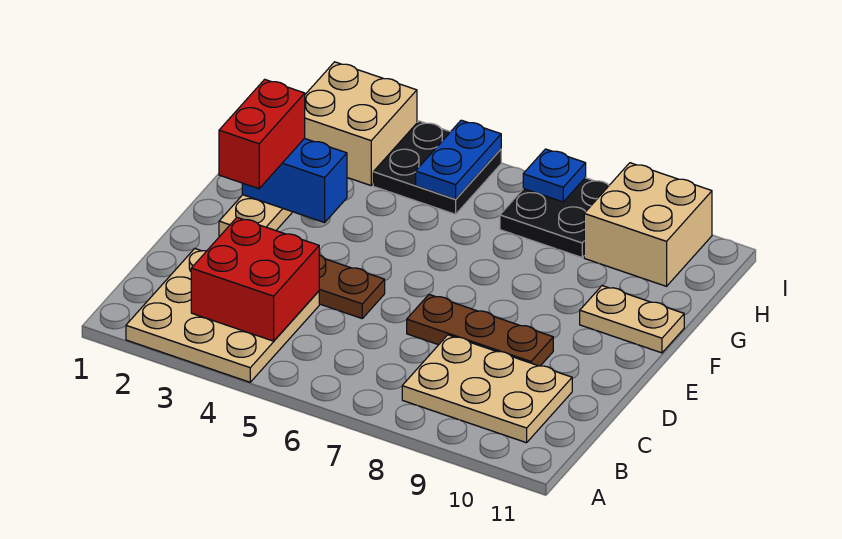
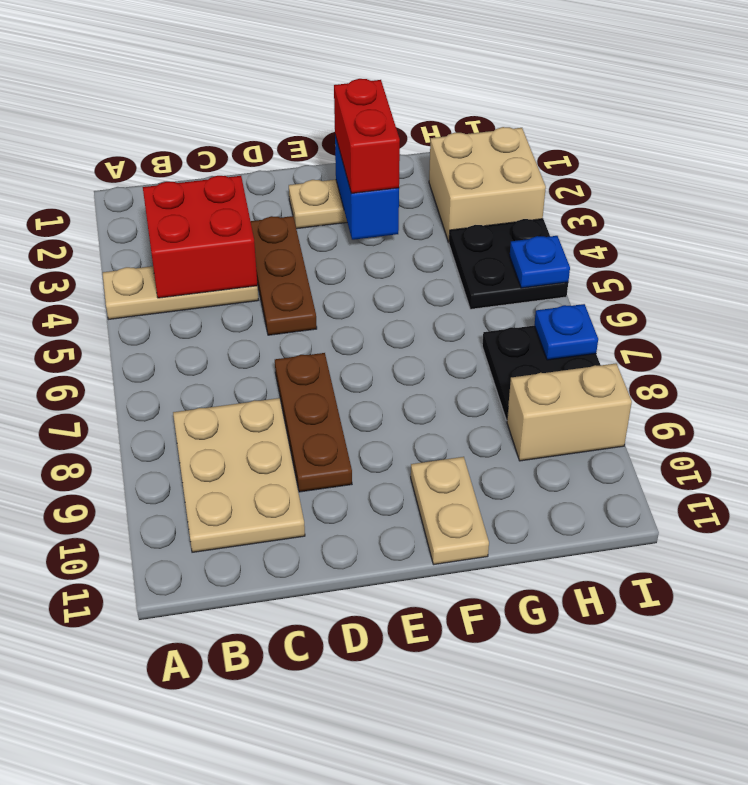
tan plate A2:C4 level 1 -> tan plate A4:C4 level 1
red brick E2:F2 level 3 -> red brick F2:F3 level 3
blue plate H5:I5 level 2 -> blue plate I5 level 2
tan brick H9:I10 level 1 -> tan brick H9:I9 level 1

